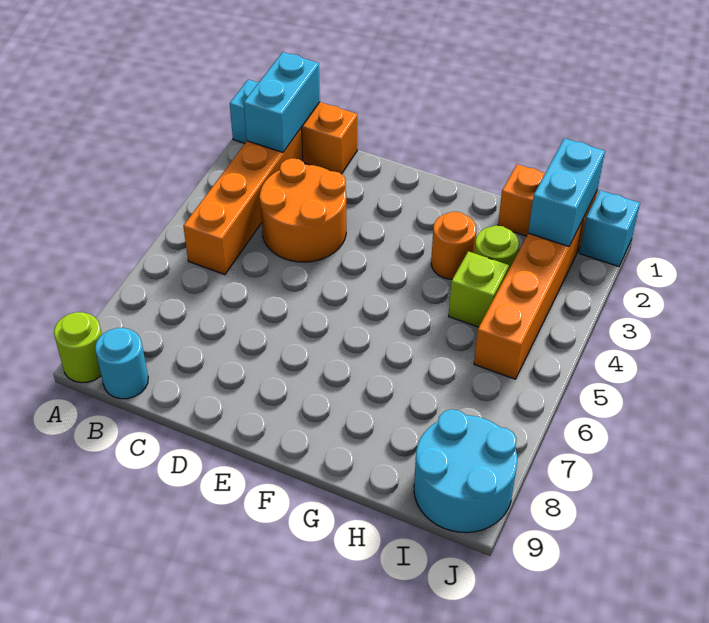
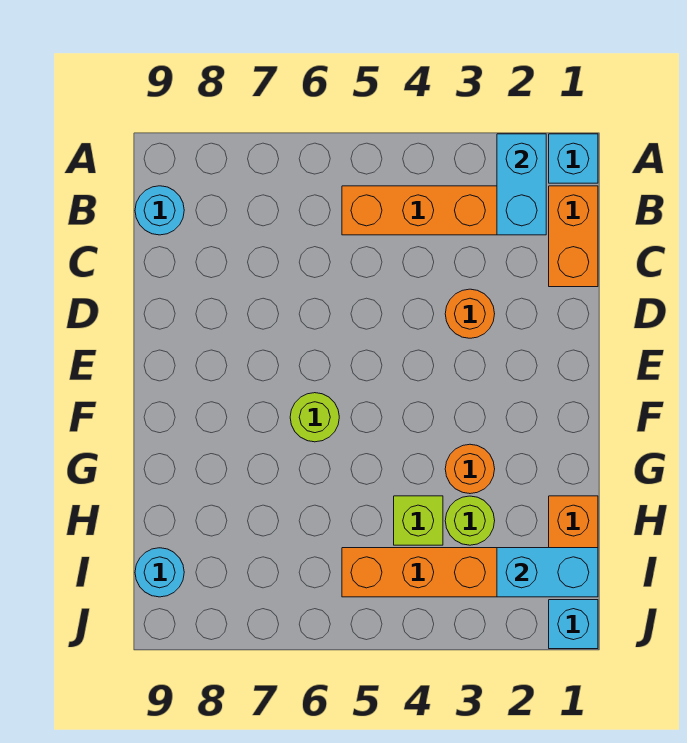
lime round brick A9 level 1 -> lime round brick F6 level 1
cyan brick B1:B2 level 2 -> cyan brick A2:B2 level 2
orange round brick C3:D4 level 1 -> orange round brick D3 level 1
cyan round brick I8:J9 level 1 -> cyan round brick I9 level 1

